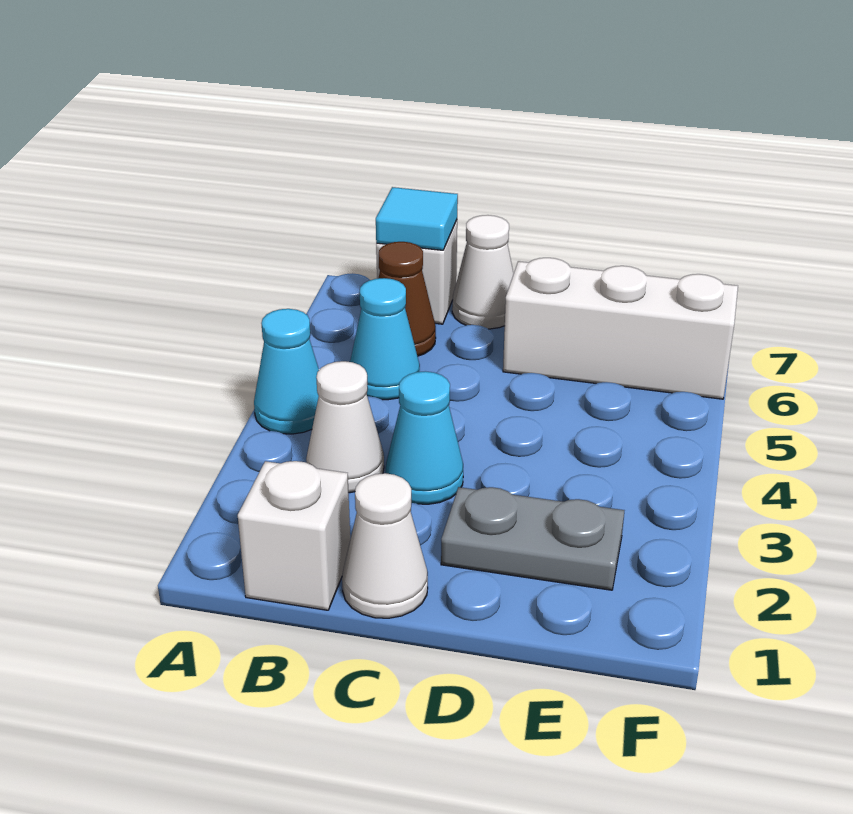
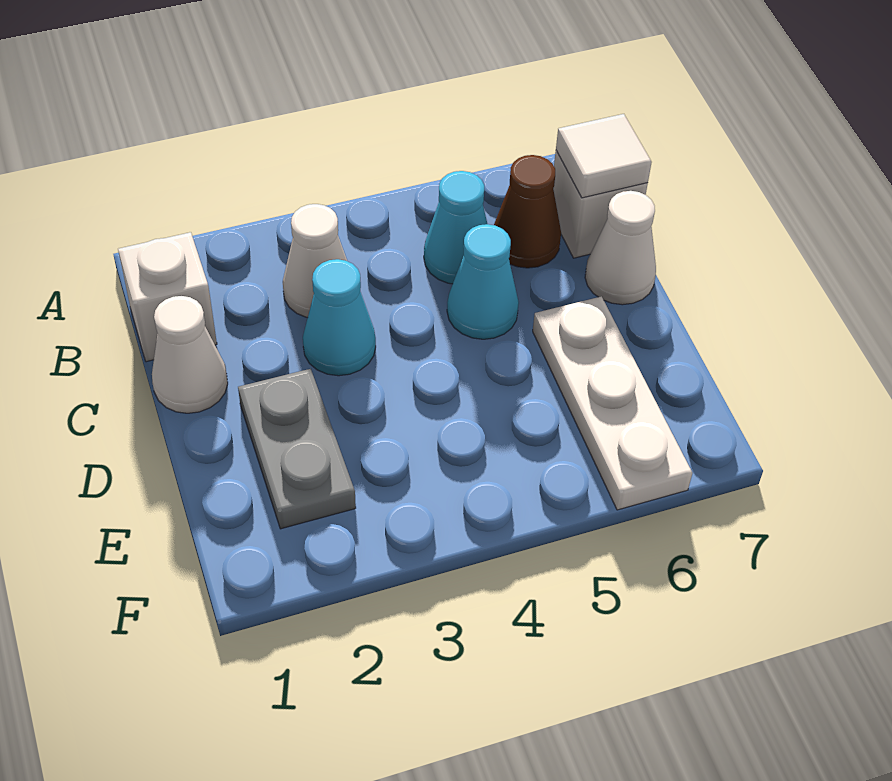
cyan cone A4 level 1 -> cyan cone C5 level 1
cyan tile B7 level 2 -> white tile B7 level 2
white brick D6:F6 level 1 -> white plate D6:F6 level 1

